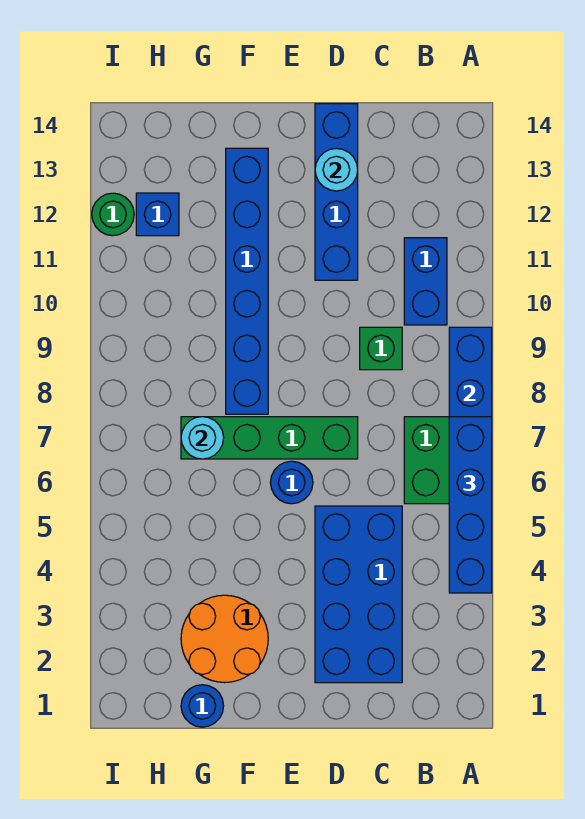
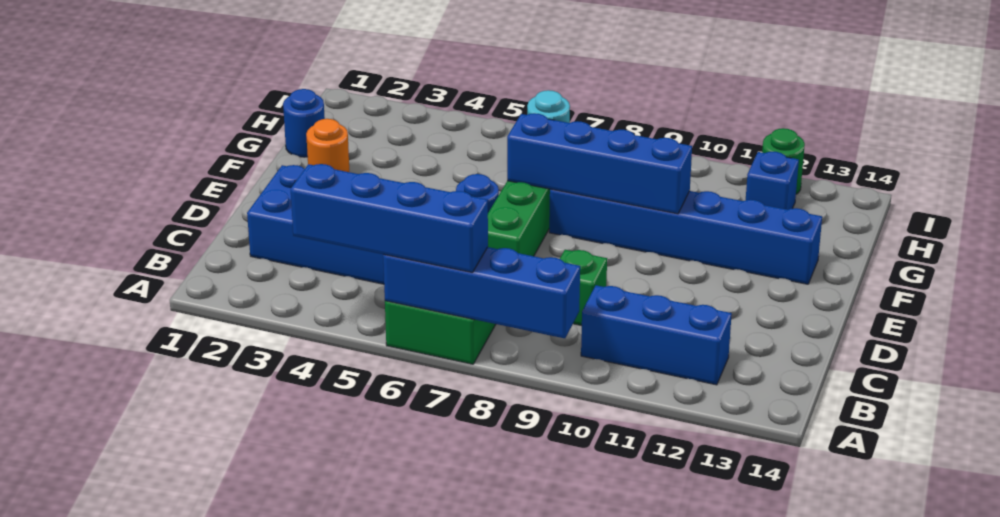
blue brick B10:B11 level 1 -> blue brick B10:B12 level 1
blue brick D11:D14 level 1 -> blue brick F7:F10 level 2
cyan round brick D13 level 2 -> none
orange round brick F2:G3 level 1 -> orange round brick F2 level 1

